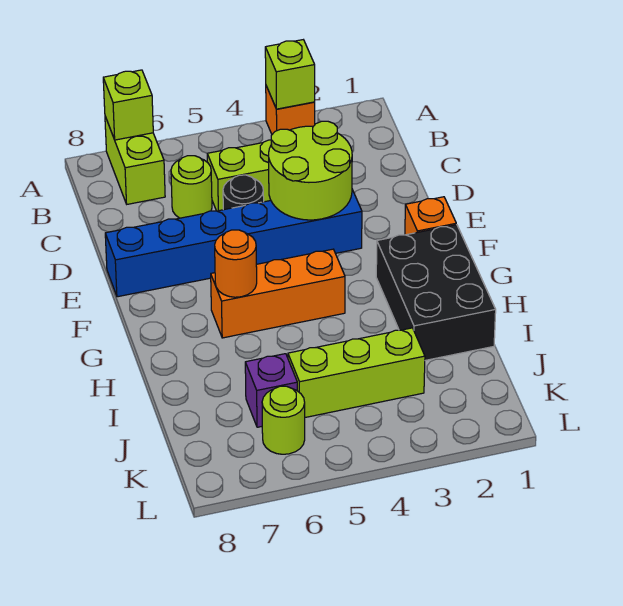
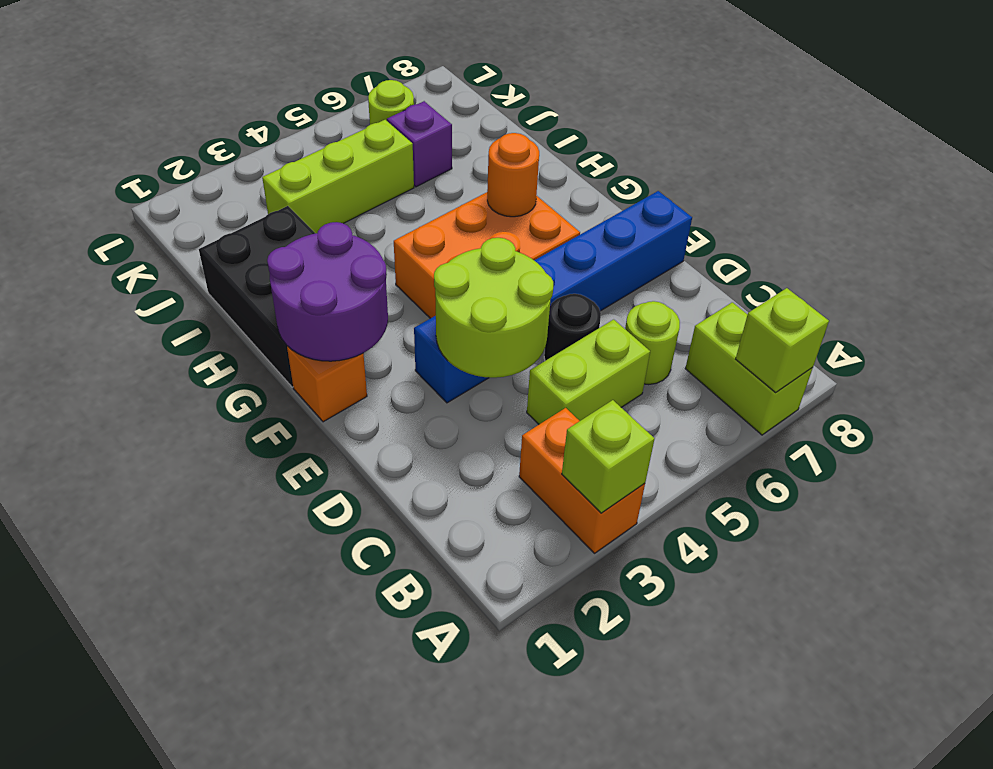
orange brick A3 level 1 -> orange brick A3:B3 level 1
none -> purple round brick F1:G2 level 2
orange brick G4:G6 level 1 -> orange brick F4:G6 level 1

